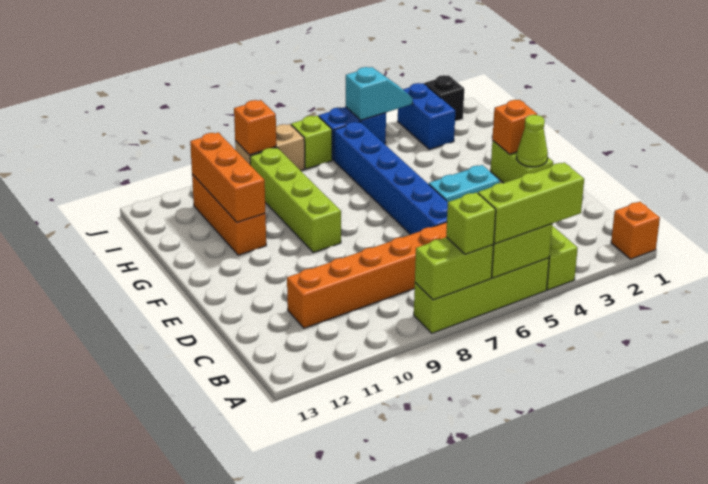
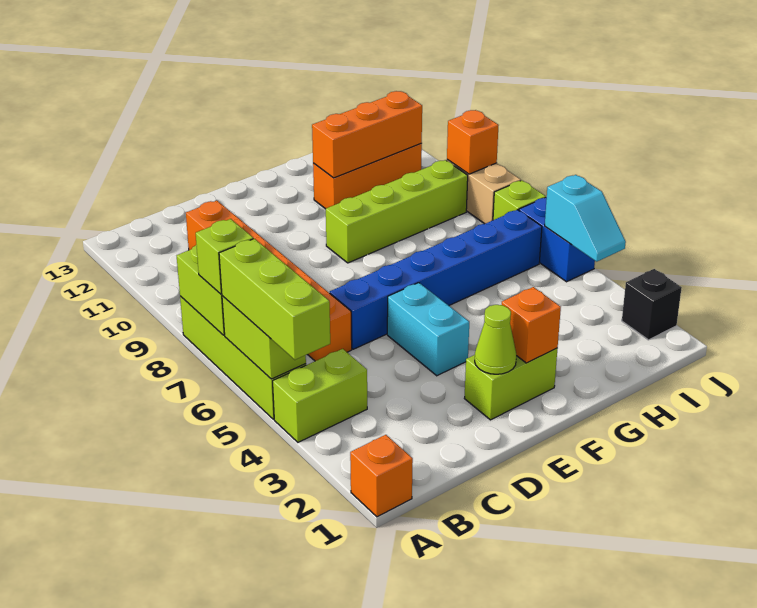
blue brick I3:J3 level 1 -> none

